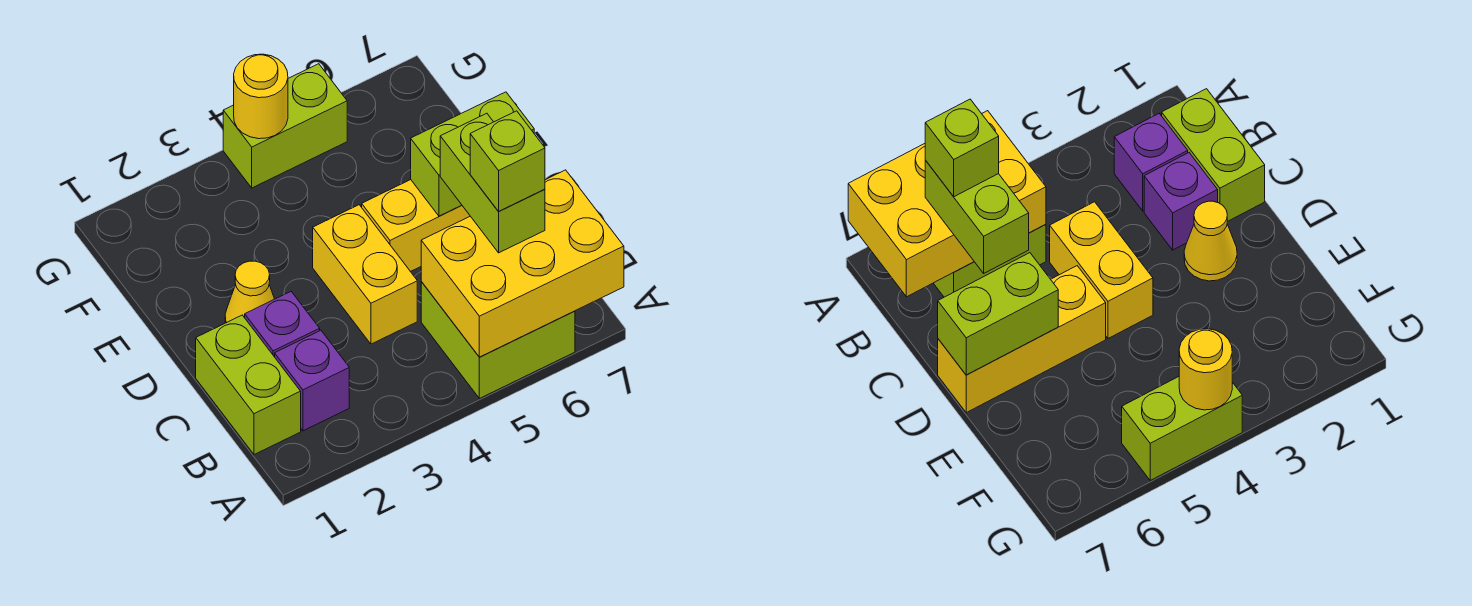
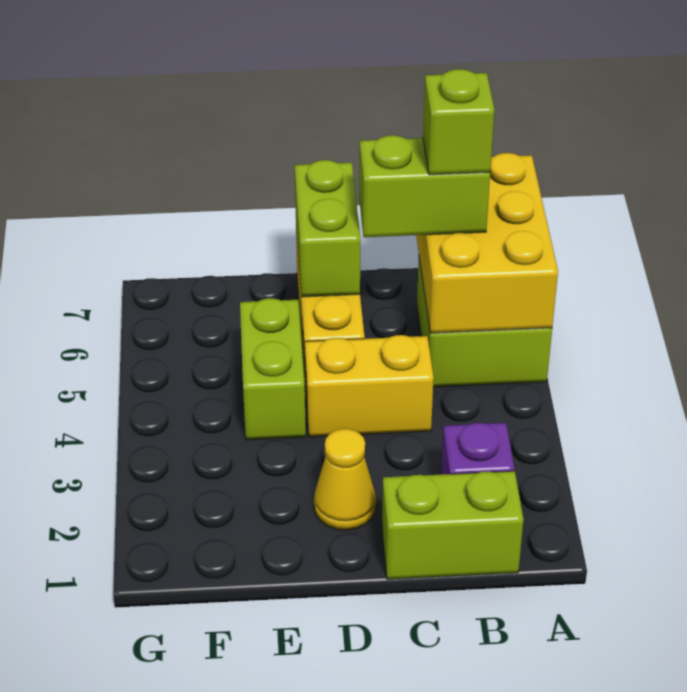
purple brick C2 level 1 -> none
lime brick G4:G5 level 1 -> lime brick E4:E5 level 1
yellow round brick G4 level 2 -> none

